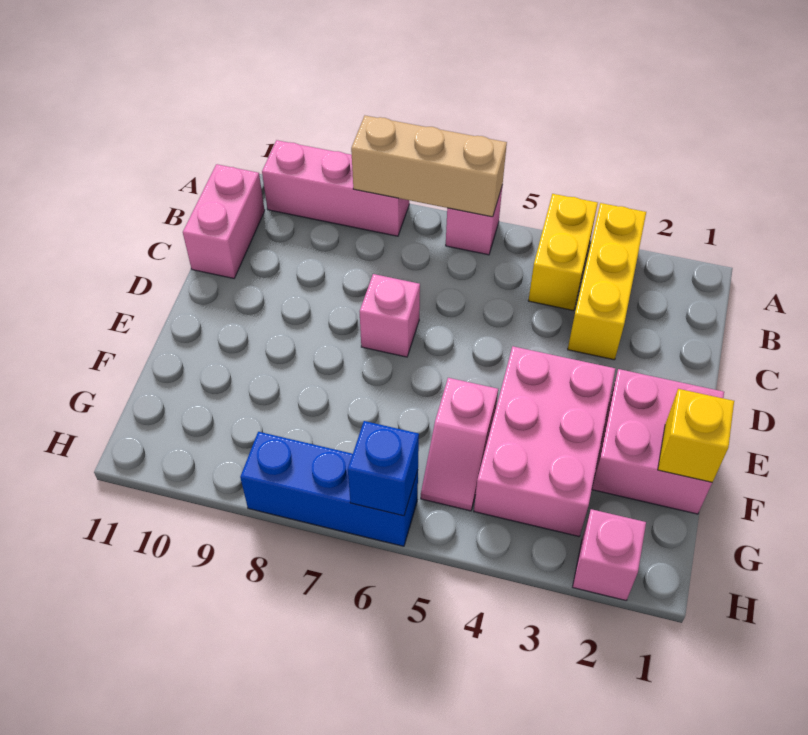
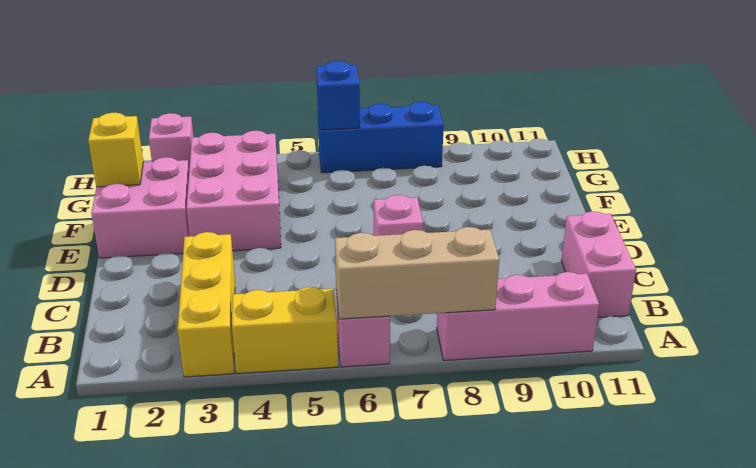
yellow brick A4:B4 level 1 -> yellow brick A4:A5 level 1
pink slope F5:G5 level 1 top F -> none

